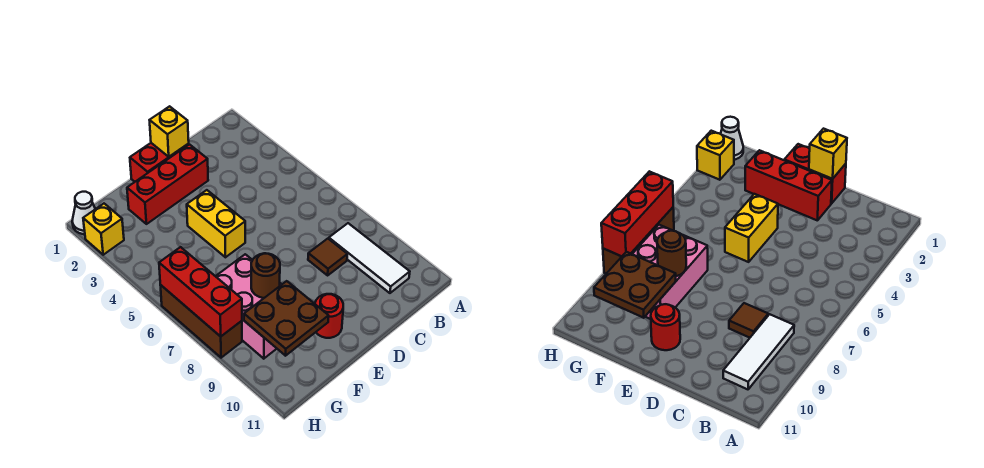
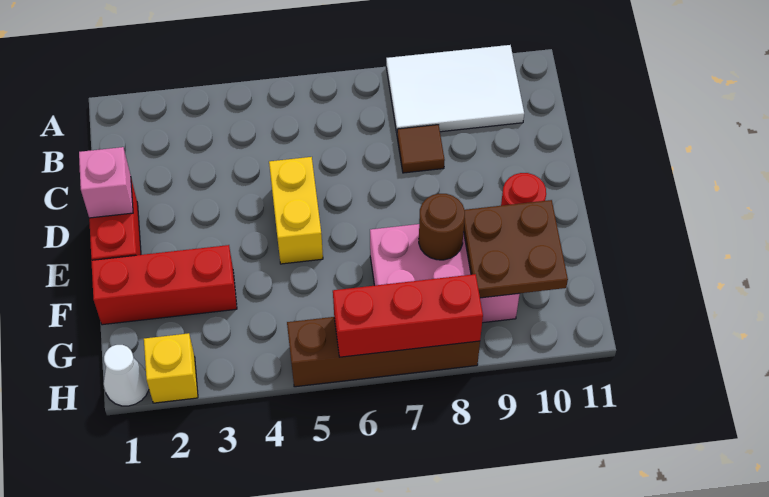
white tile B8:B10 level 1 -> white tile A8:B10 level 1
yellow brick D1 level 2 -> pink brick D1 level 2
red brick D2:F2 level 1 -> red brick F1:F3 level 1
yellow brick E4:E5 level 1 -> yellow brick D5:E5 level 1
brown brick H6:H8 level 1 -> brown brick H5:H8 level 1

